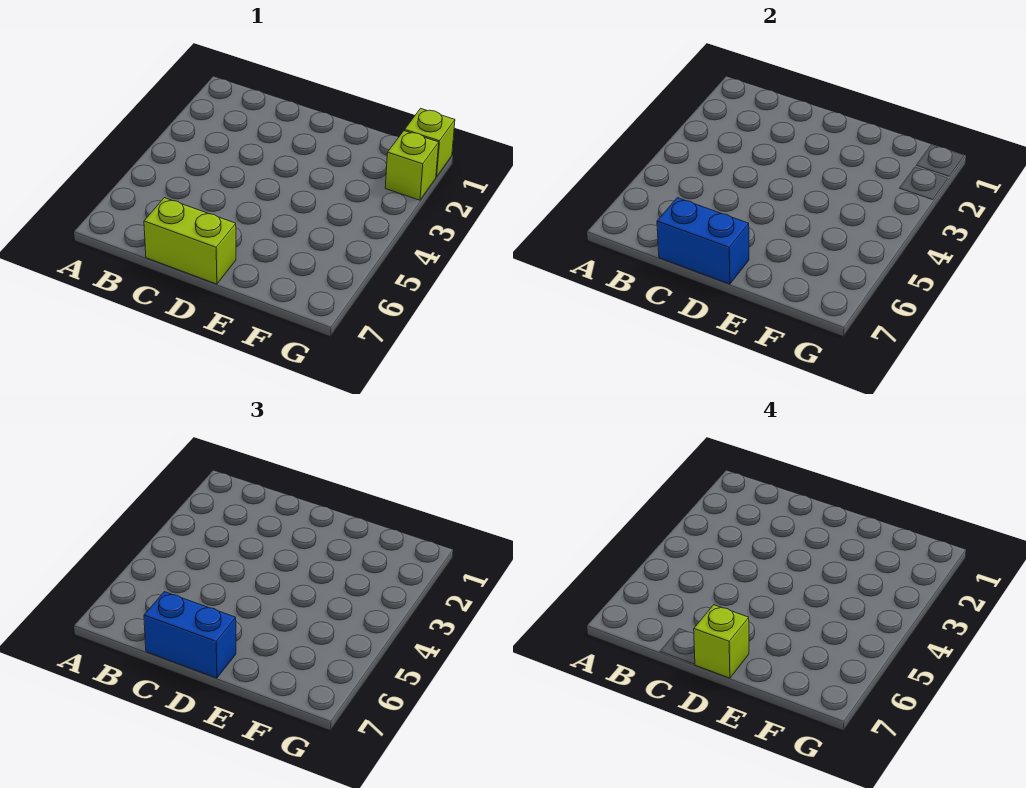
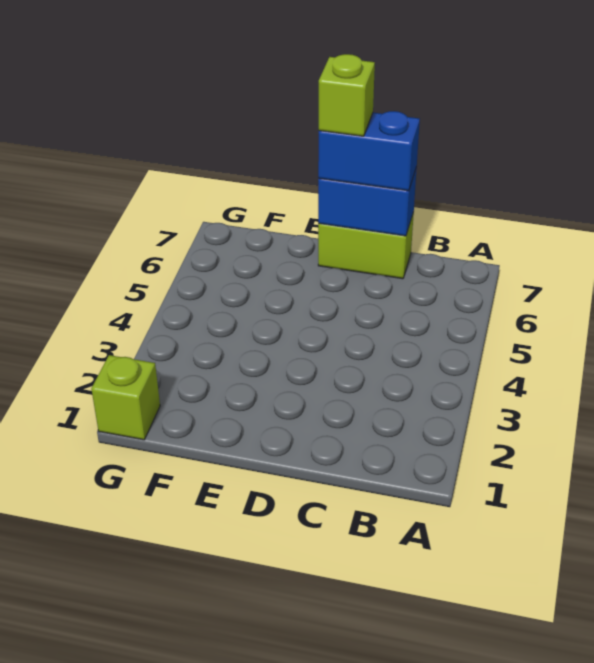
lime brick G2 level 1 -> none

